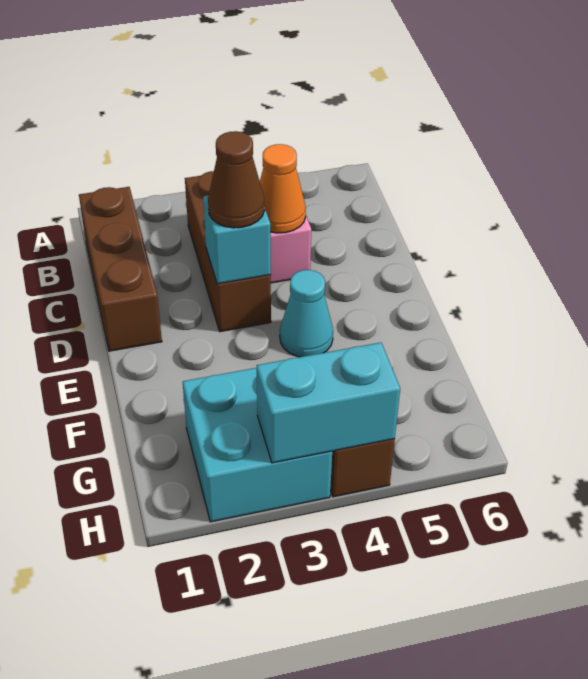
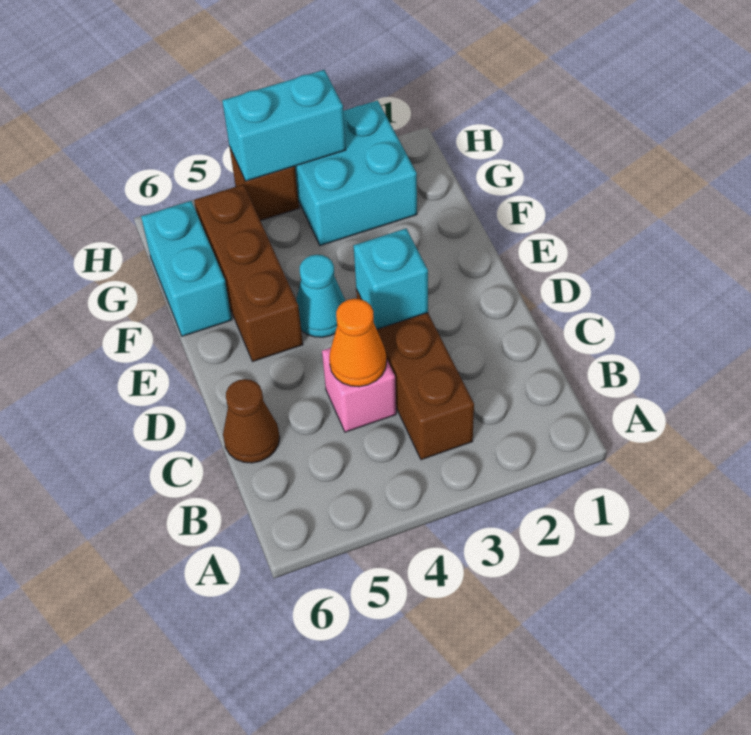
brown brick B1:D1 level 1 -> brown brick E5:G5 level 1
brown cone D3 level 3 -> brown cone C6 level 1
none -> cyan brick F6:G6 level 1

